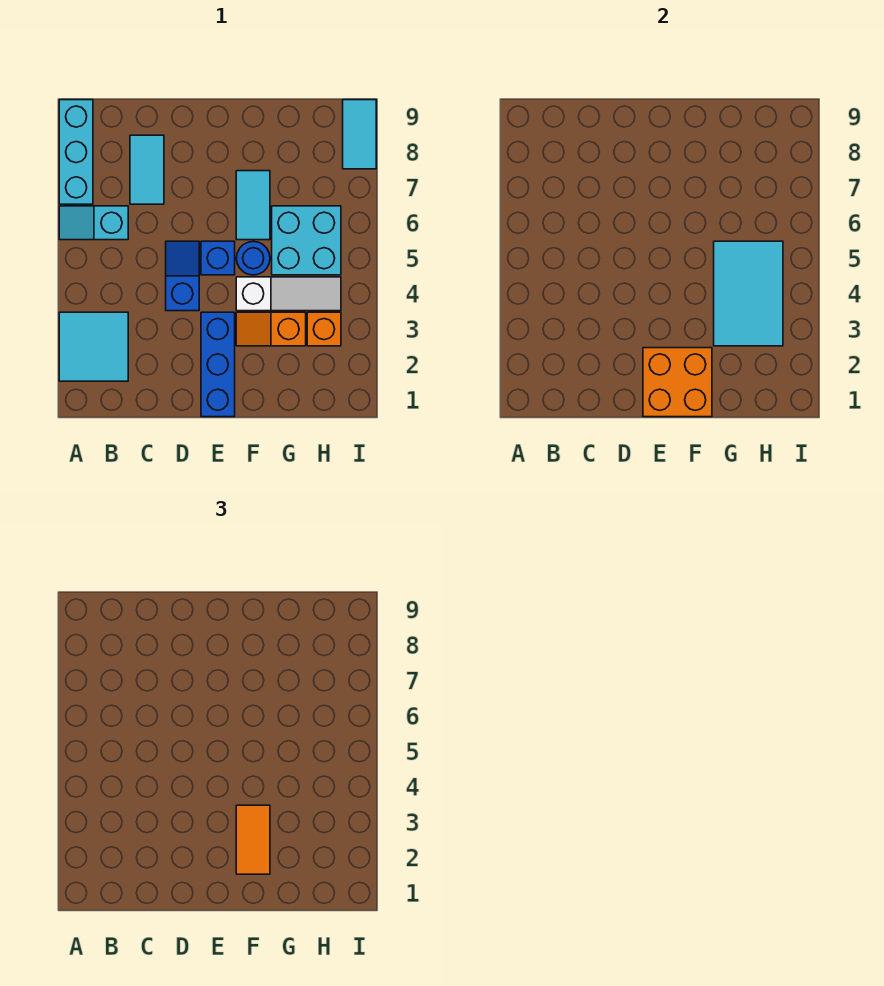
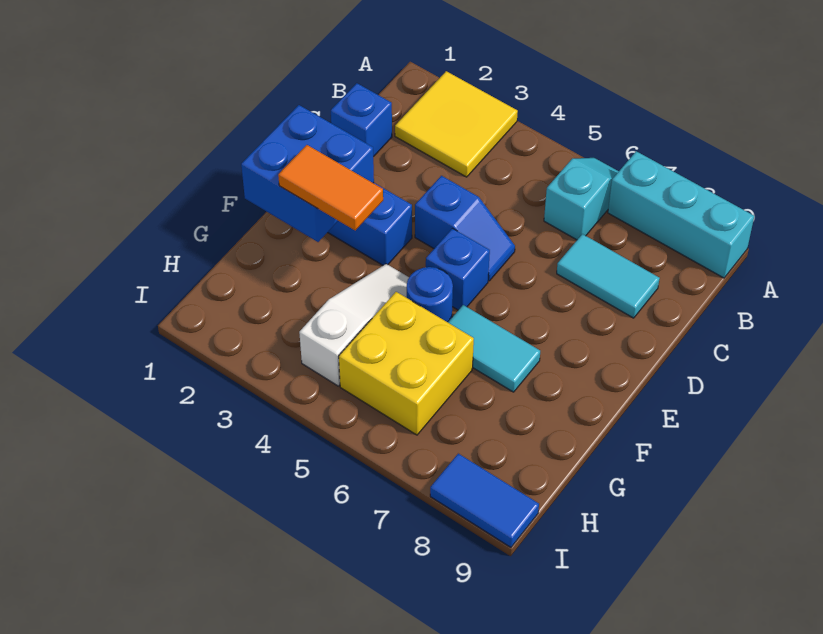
cyan tile A2:B3 level 1 -> yellow tile A2:B3 level 1
none -> blue brick C1 level 1
orange brick E1:F2 level 2 -> blue brick E1:F2 level 2
orange slope F3:G3 level 1 top G -> none
white slope F4:H4 level 1 top F -> white slope F4:H4 level 1 top H
cyan tile G3:H5 level 2 -> none
cyan brick G5:H6 level 1 -> yellow brick G5:H6 level 1
orange brick H3 level 1 -> none
cyan tile I8:I9 level 1 -> blue tile I8:I9 level 1

